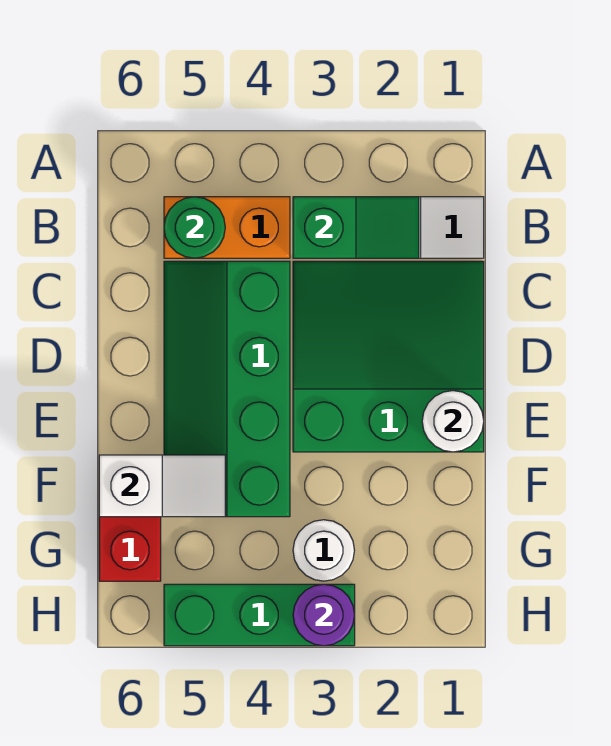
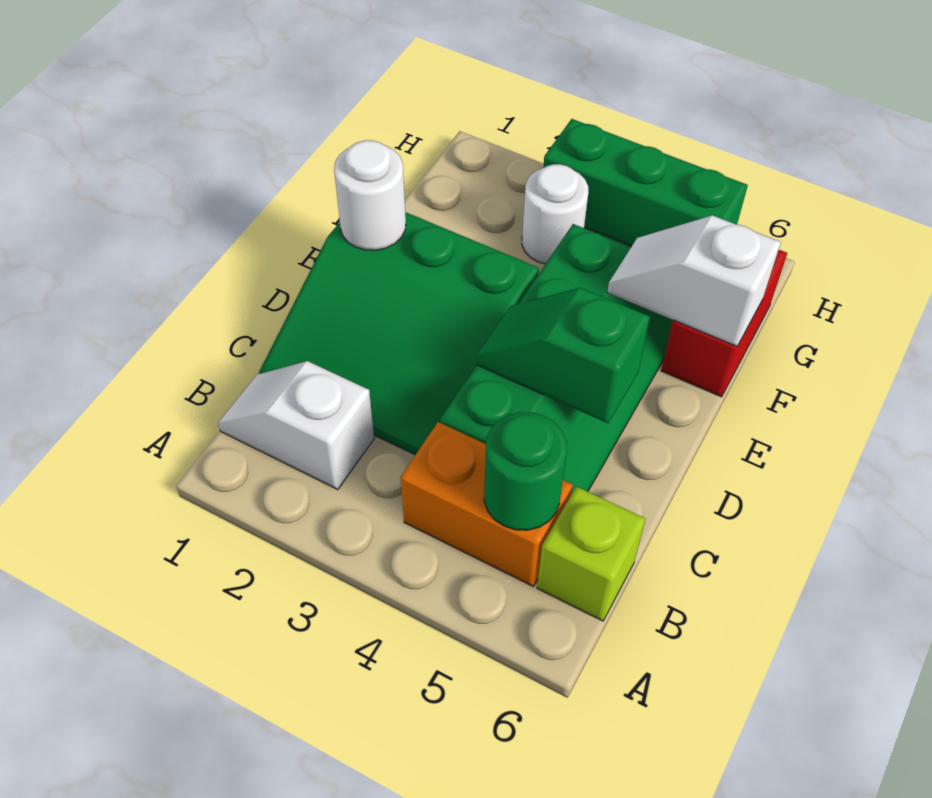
green slope B2:B3 level 2 top 3 -> green slope D4:D5 level 2 top 5
none -> lime brick B6 level 1
purple round brick H3 level 2 -> none

